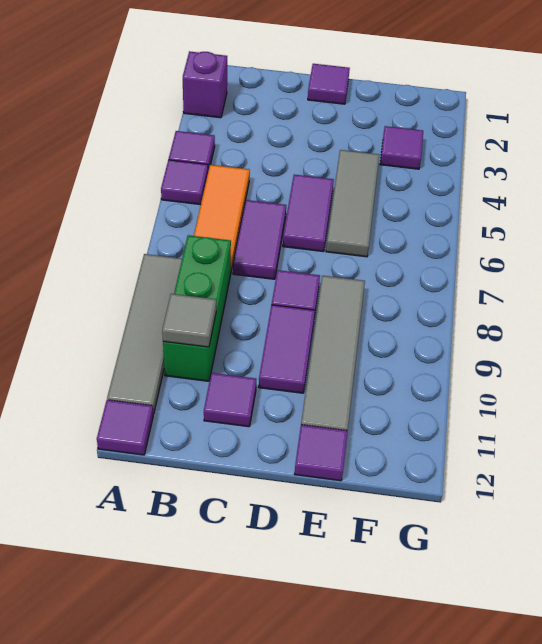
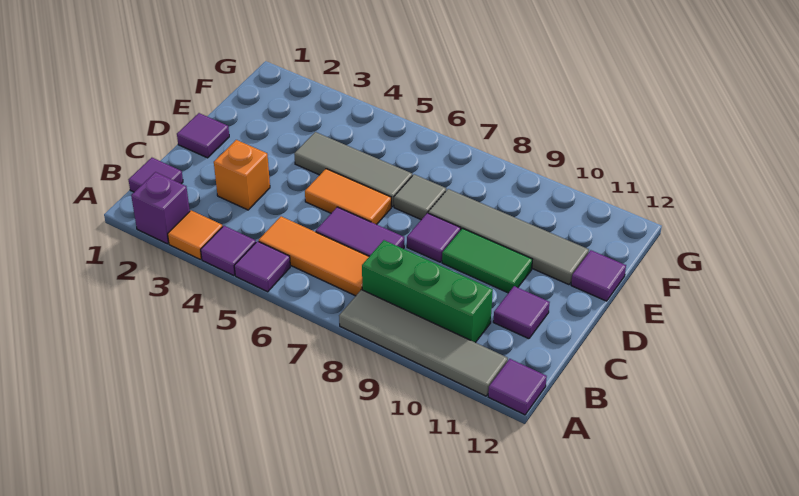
none -> orange tile A3 level 1
grey tile B10 level 2 -> grey tile E7 level 1
none -> orange brick C3 level 1
purple tile D5:D6 level 1 -> orange tile D5:D6 level 1
purple tile D9:D10 level 1 -> green tile D9:D10 level 1
purple tile F3 level 1 -> purple tile B1 level 1

